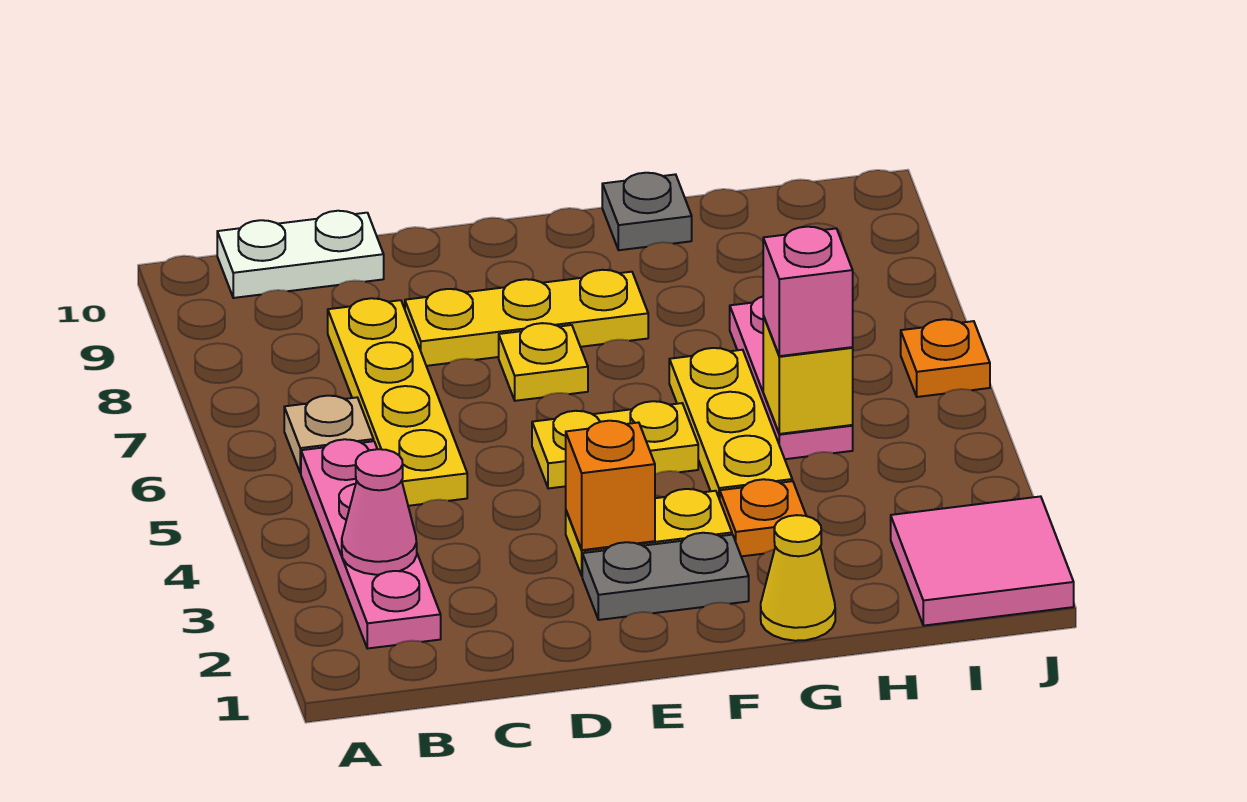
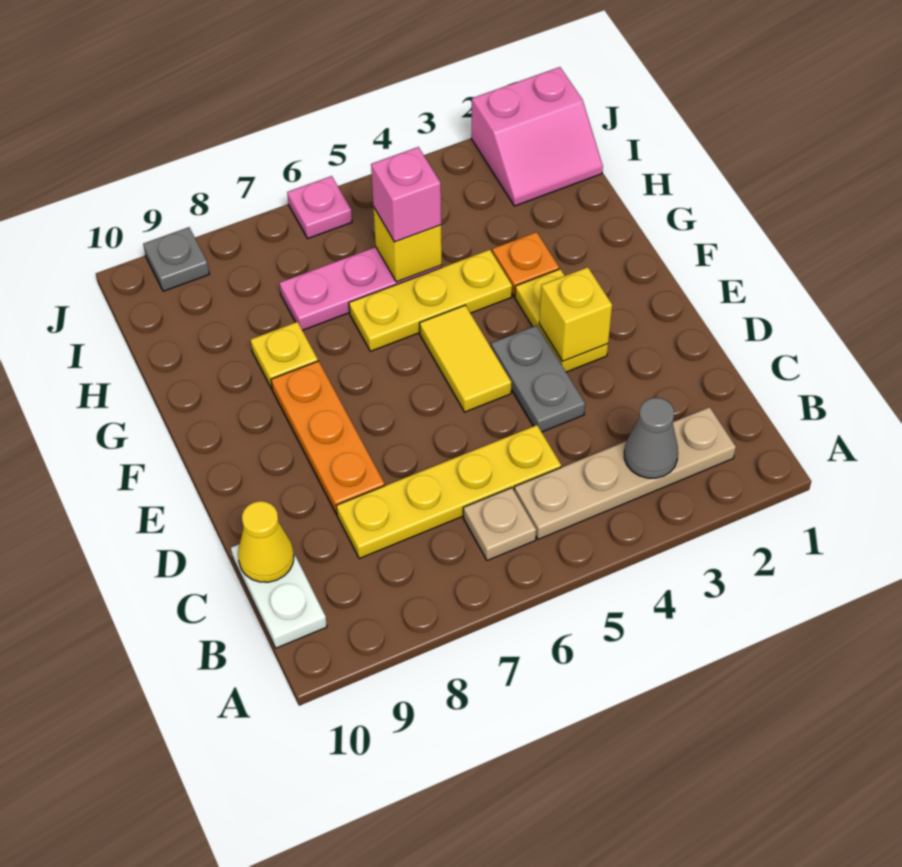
pink plate B2:B5 level 1 -> tan plate B2:B5 level 1
pink cone B3 level 2 -> grey cone B3 level 2
yellow plate D8:F8 level 1 -> orange plate D8:F8 level 1
grey plate E2:F2 level 1 -> grey plate D4:E4 level 1
orange brick E3 level 2 -> yellow brick E3 level 2
yellow plate E5:F5 level 1 -> yellow tile E5:F5 level 1
yellow plate E7 level 1 -> yellow plate G8 level 1
yellow cone G1 level 1 -> yellow cone C10 level 2
grey plate G10 level 1 -> grey plate J9 level 1
pink tile I1:J2 level 1 -> pink slope I1:J2 level 1 top J
orange plate J6 level 1 -> pink plate J6 level 1

